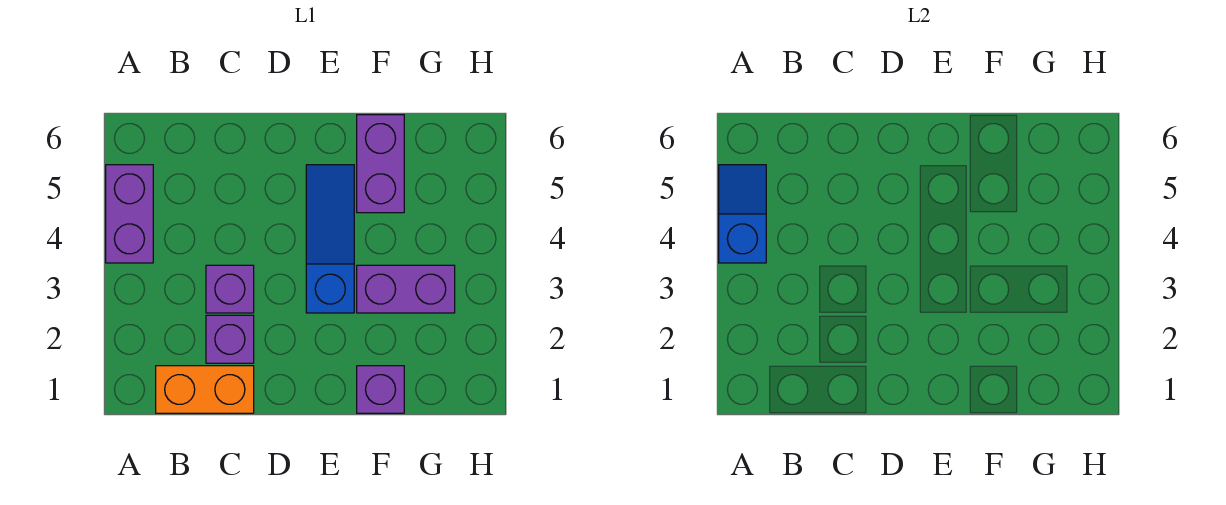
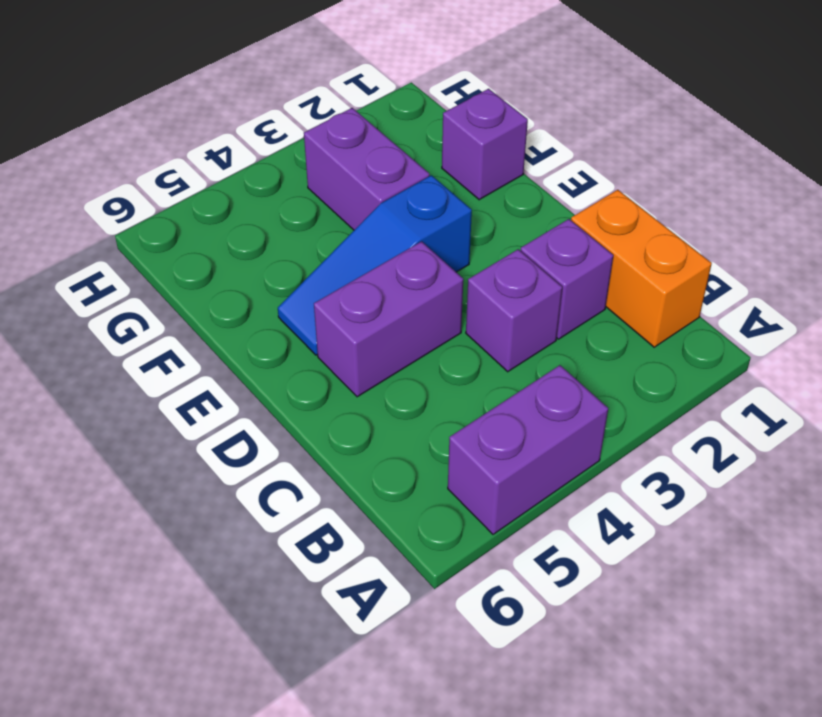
blue slope A4:A5 level 2 top 4 -> none
purple brick F5:F6 level 1 -> purple brick D4:D5 level 1

